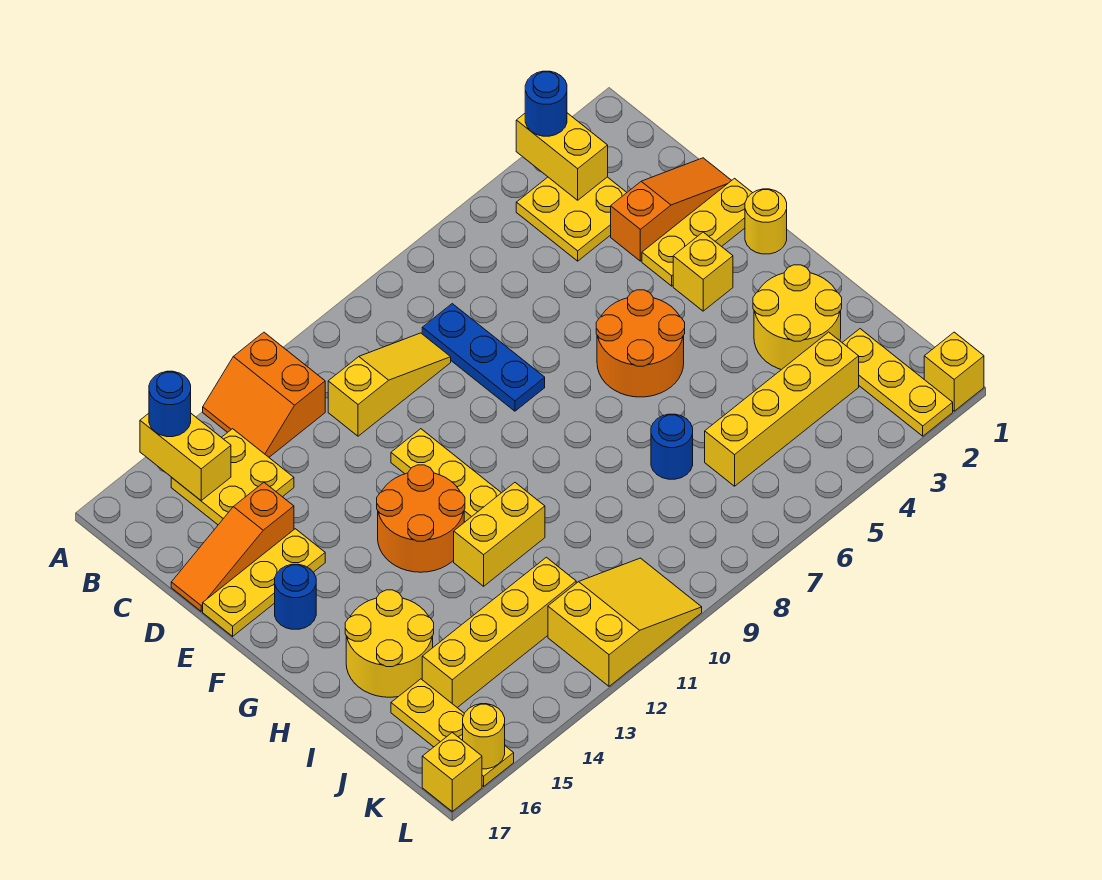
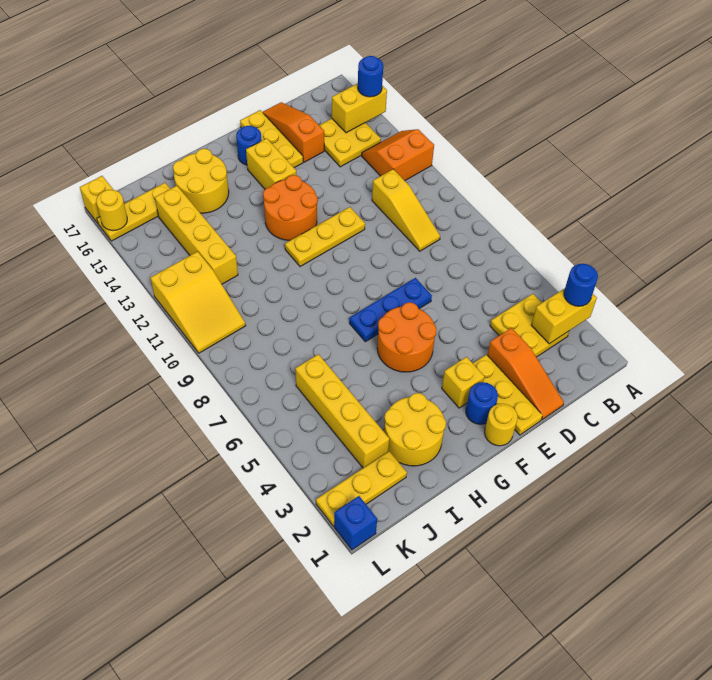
blue plate C8:E8 level 1 -> blue plate E7:G7 level 1
yellow brick H11:H12 level 1 -> yellow brick F14:F15 level 1
blue round brick I7 level 1 -> blue round brick F2 level 1
yellow brick L1 level 1 -> blue brick L1 level 1

